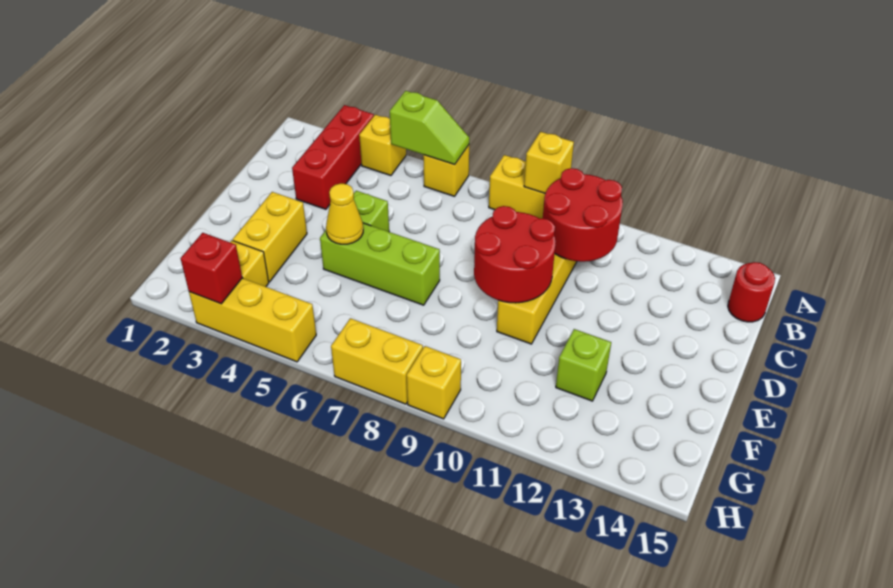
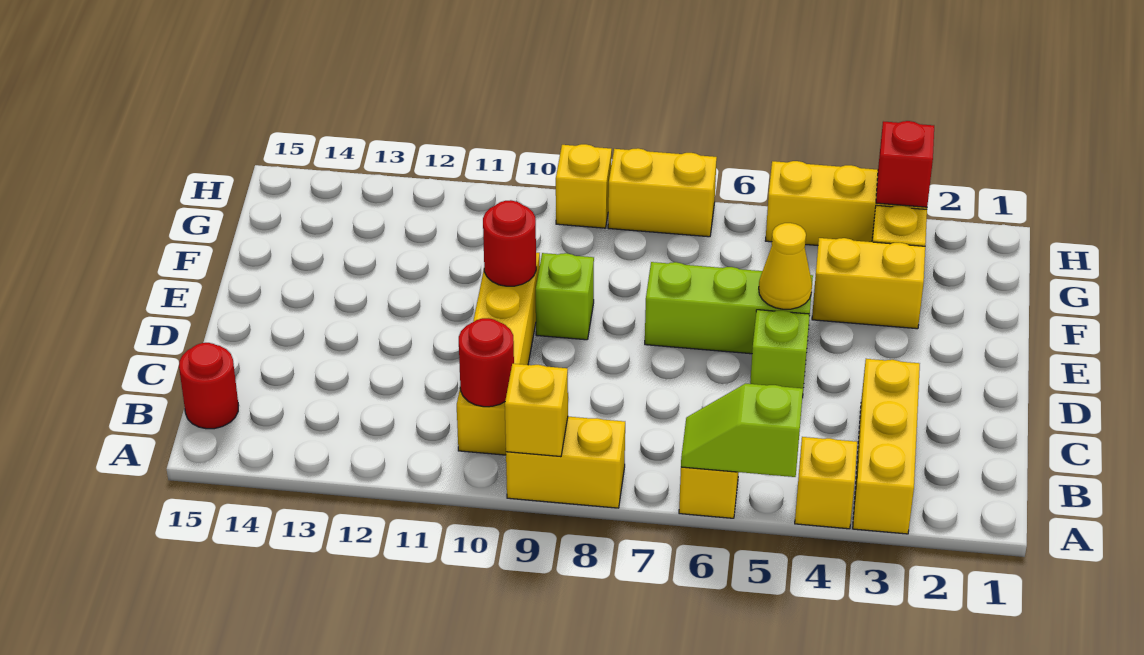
red brick A3:C3 level 1 -> yellow brick A3:C3 level 1
red round brick B10:C11 level 2 -> red round brick B10 level 2
red round brick D9:E10 level 2 -> red round brick E10 level 2
yellow brick E3:F3 level 1 -> yellow brick F3:F4 level 1
lime brick F12 level 1 -> lime brick E9 level 1

